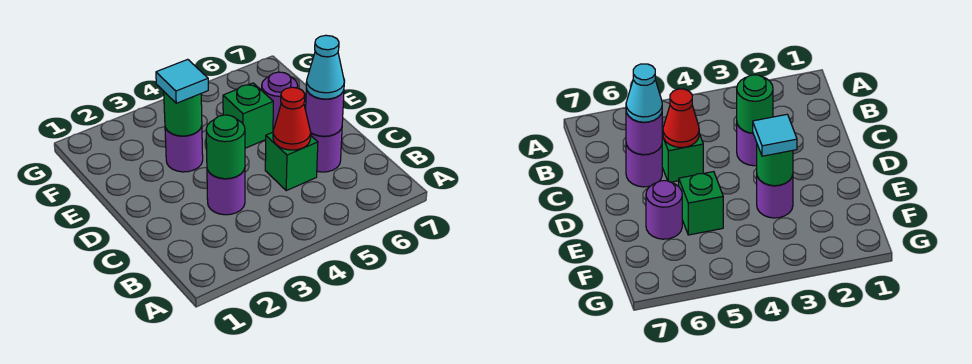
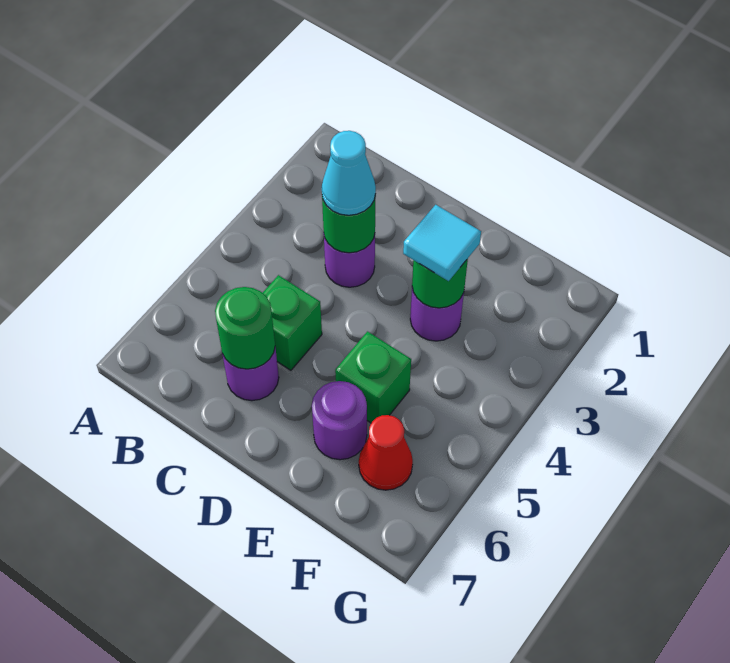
red cone C5 level 2 -> red cone F6 level 1
purple round brick C6 level 2 -> green round brick C6 level 2
cyan cone C6 level 3 -> cyan cone C3 level 3

